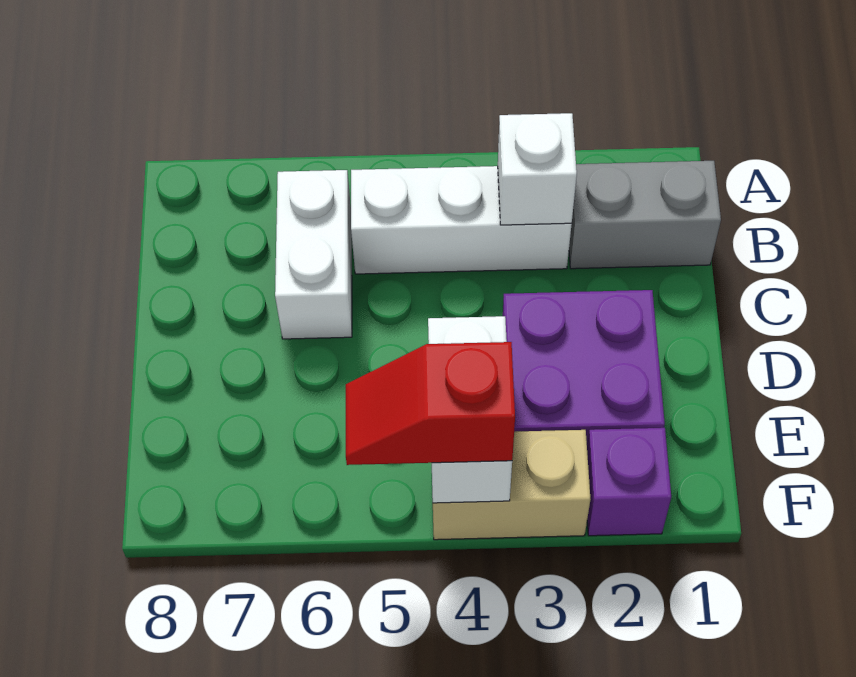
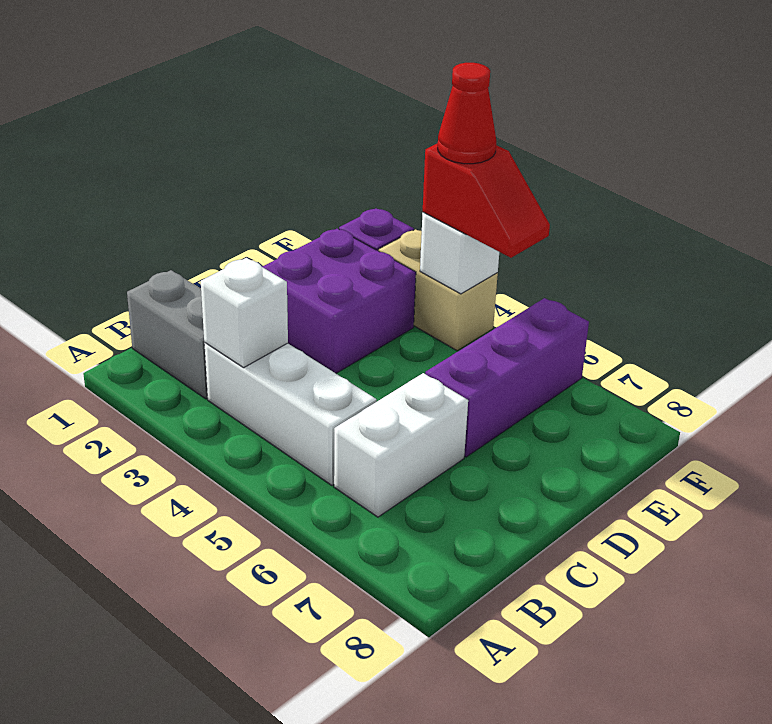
none -> purple brick D6:F6 level 1
white brick E4:F4 level 2 -> white brick F4 level 2
none -> red cone F4 level 4

